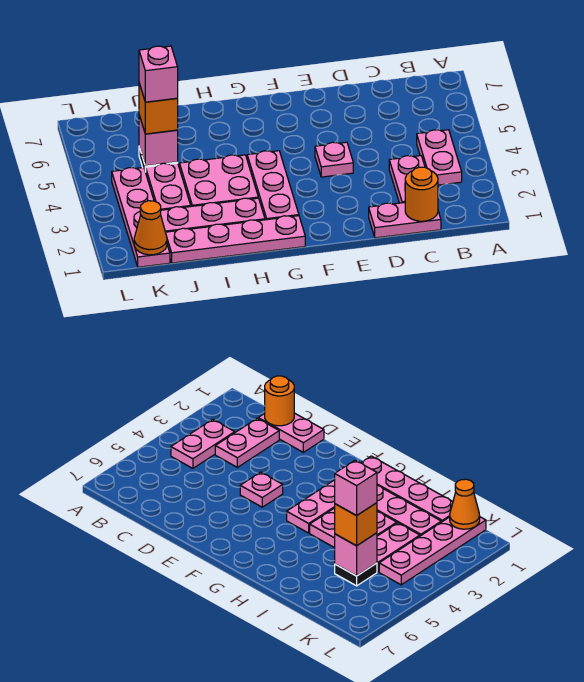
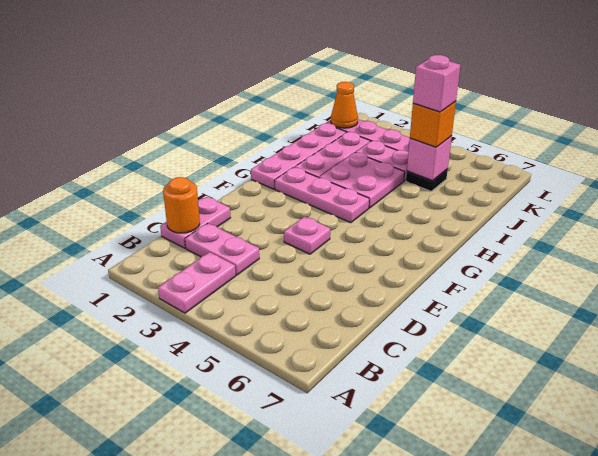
pink plate B3:B4 level 1 -> pink plate A3:B3 level 1

